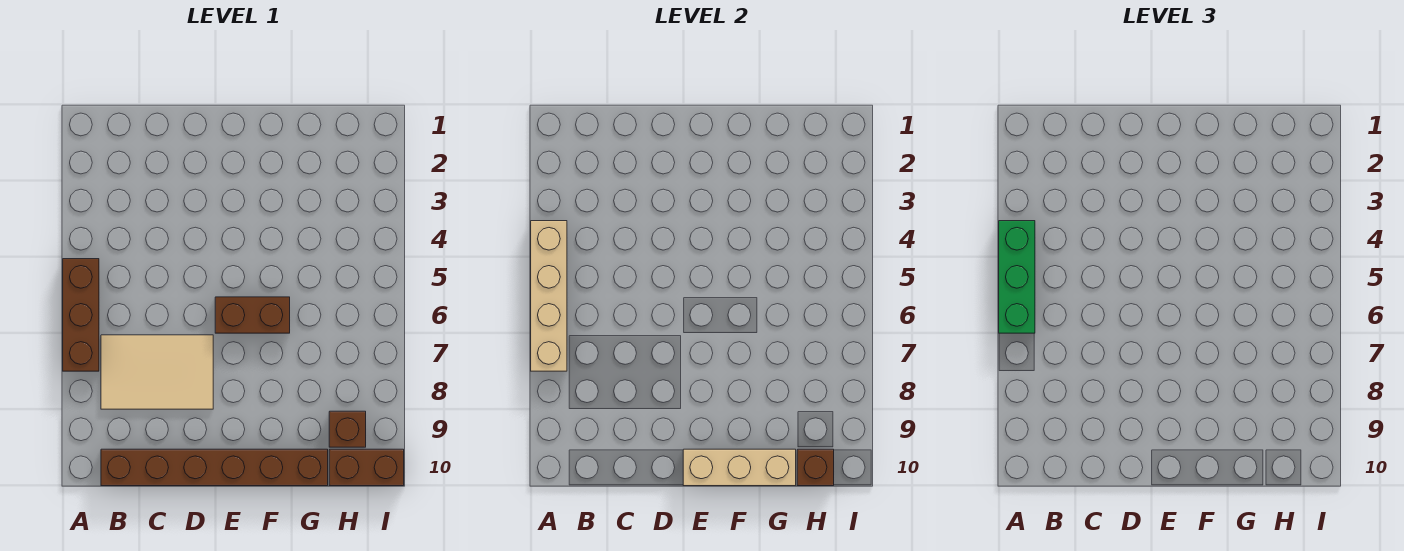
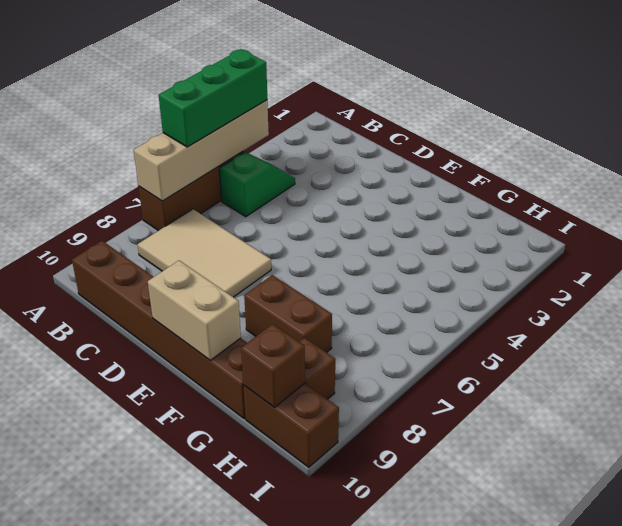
none -> green slope B4:B5 level 1 top 5
brown brick E6:F6 level 1 -> brown brick F8:G8 level 1
tan brick E10:G10 level 2 -> tan brick E10:F10 level 2

